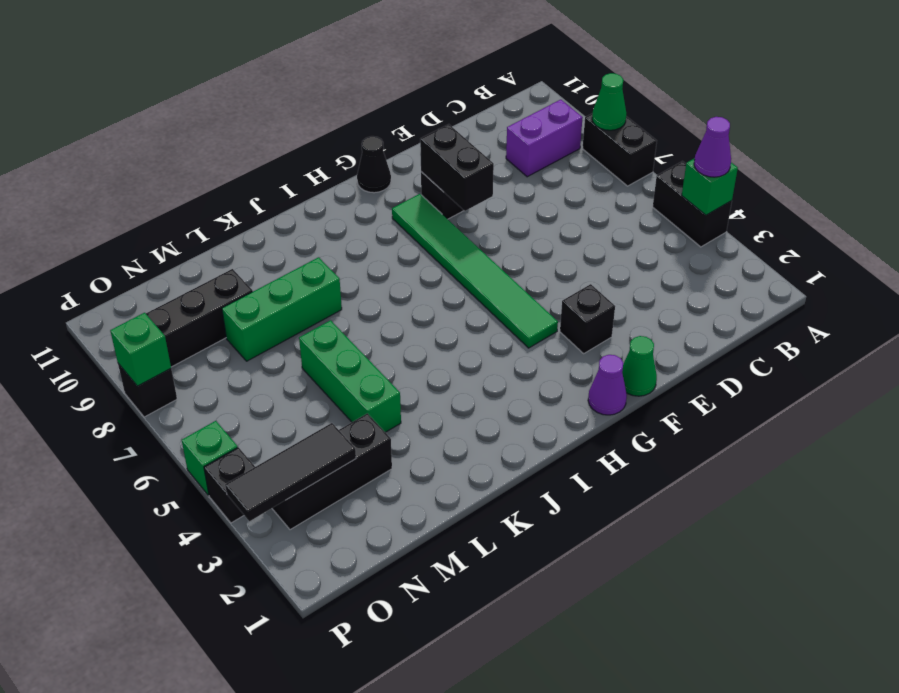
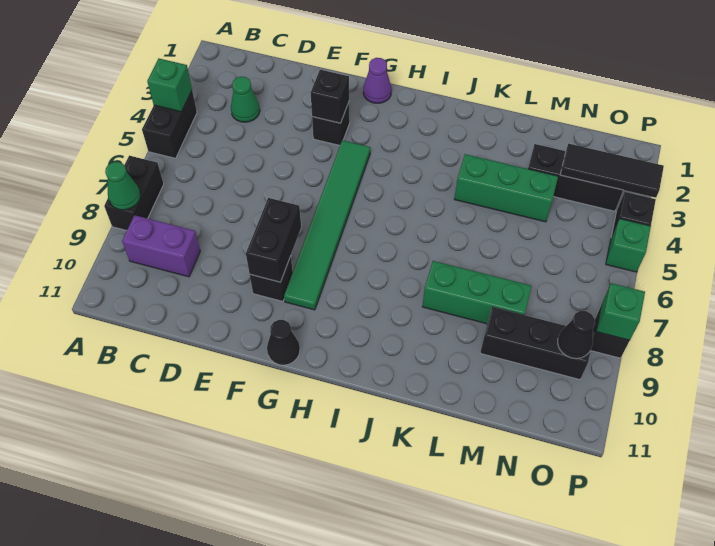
purple cone A4 level 3 -> none
green cone F1 level 1 -> green cone C3 level 1
none -> black brick F3 level 2
green brick L4:L6 level 1 -> green brick K4:M4 level 1
none -> black cone O9 level 2

